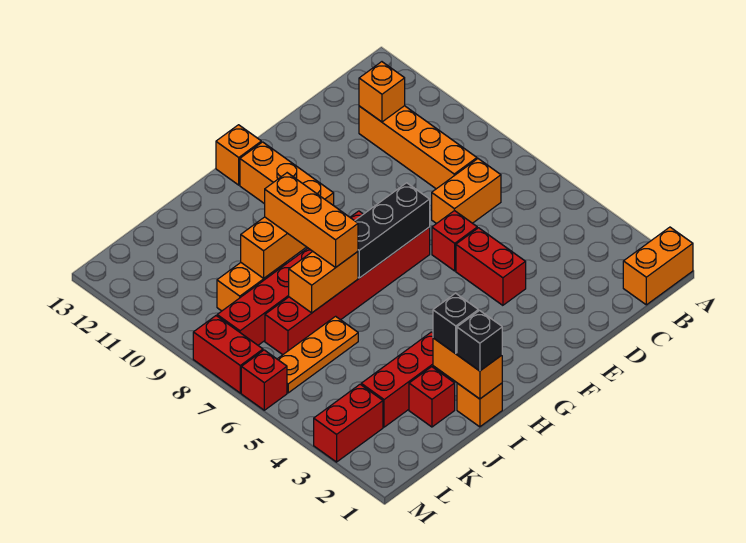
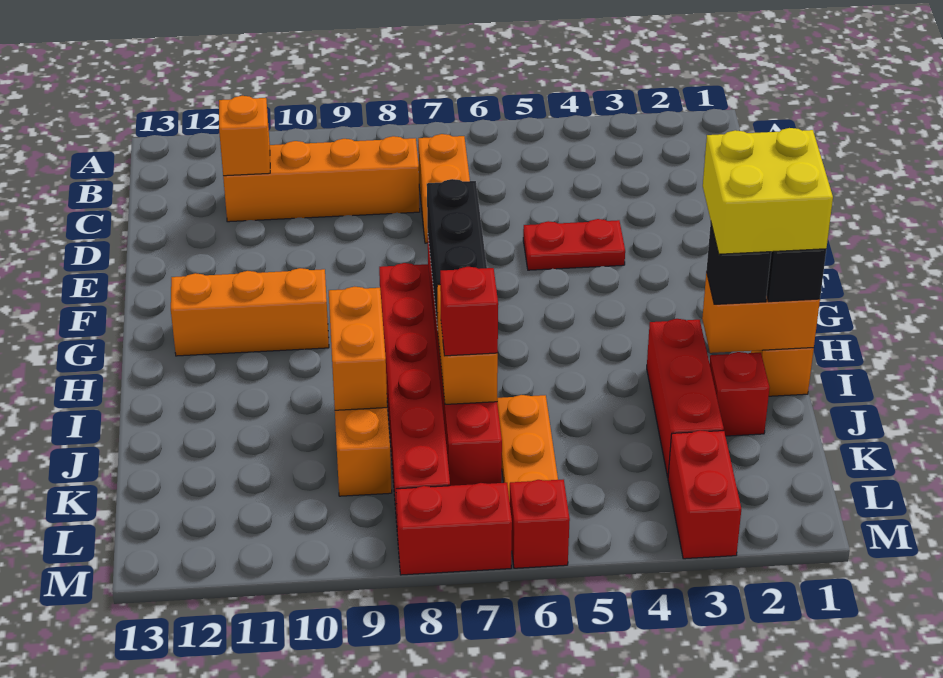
orange brick A1:B1 level 1 -> none
red brick E4:E5 level 1 -> red plate E4:E5 level 1
red brick E6 level 1 -> red brick J7 level 3
orange brick G13 level 1 -> none
none -> yellow brick H1:I2 level 4
orange brick I7:I9 level 3 -> none

